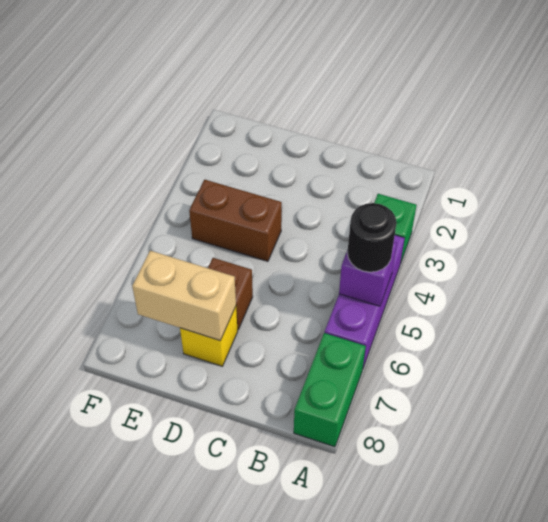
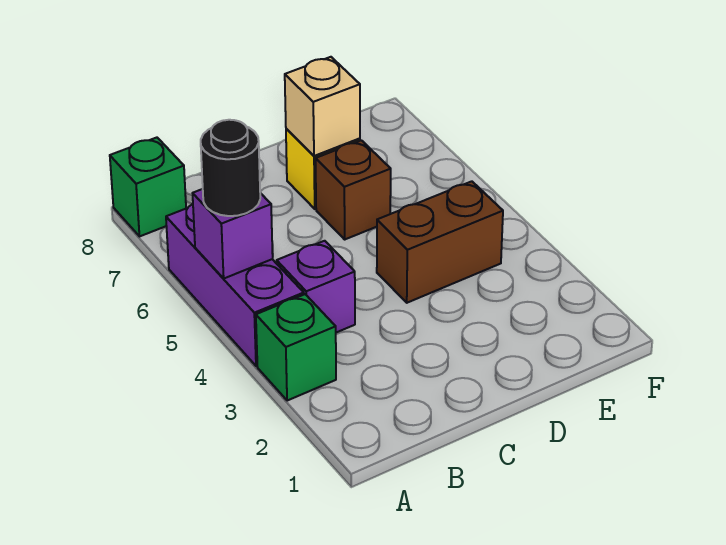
green brick A7:A8 level 1 -> green brick A8 level 1
none -> purple brick B4 level 1
tan brick D7:E7 level 2 -> tan brick D7 level 2

